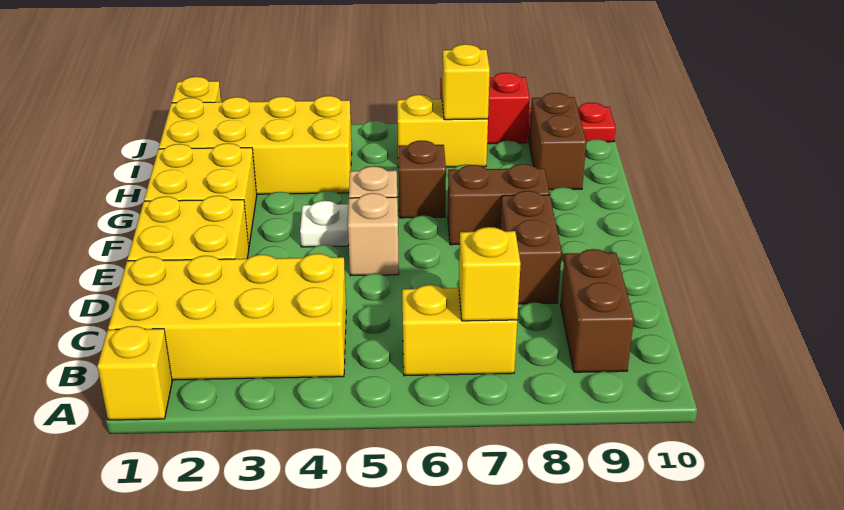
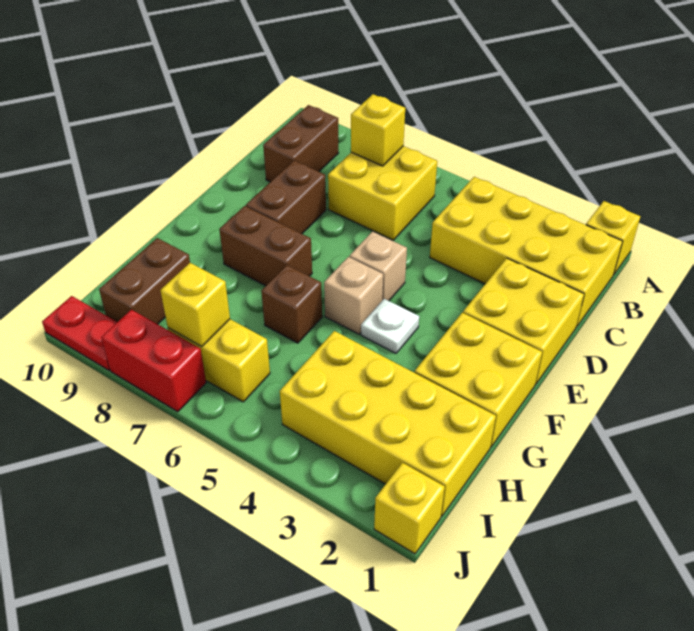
yellow brick B6:B7 level 1 -> yellow brick B6:C7 level 1

